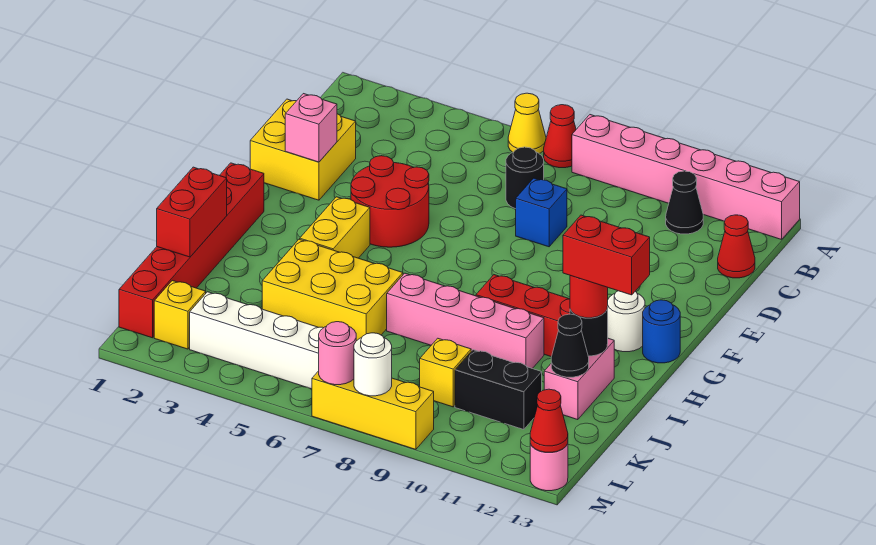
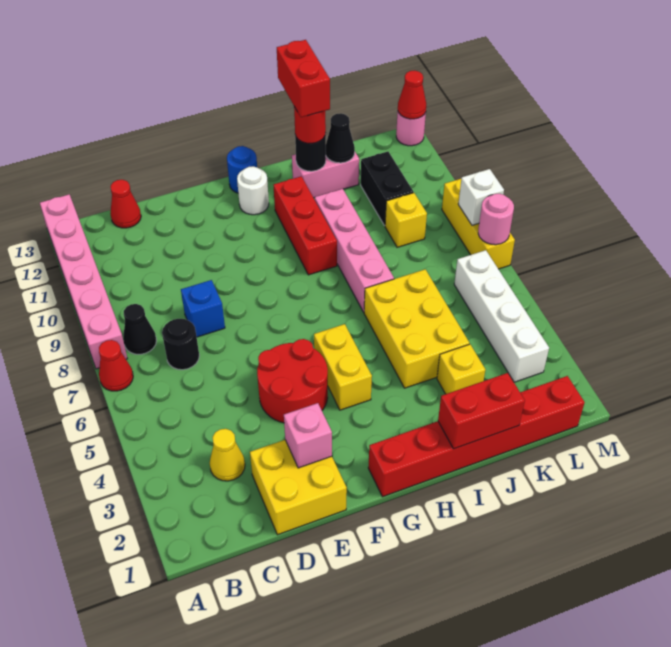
yellow cone A6 level 1 -> yellow cone C3 level 1
black cone B11 level 1 -> black cone B8 level 1
yellow brick G4:H4 level 1 -> yellow brick G4:G5 level 1
yellow brick L2 level 1 -> yellow brick J3 level 1
white round brick M8 level 2 -> white brick M8 level 2

